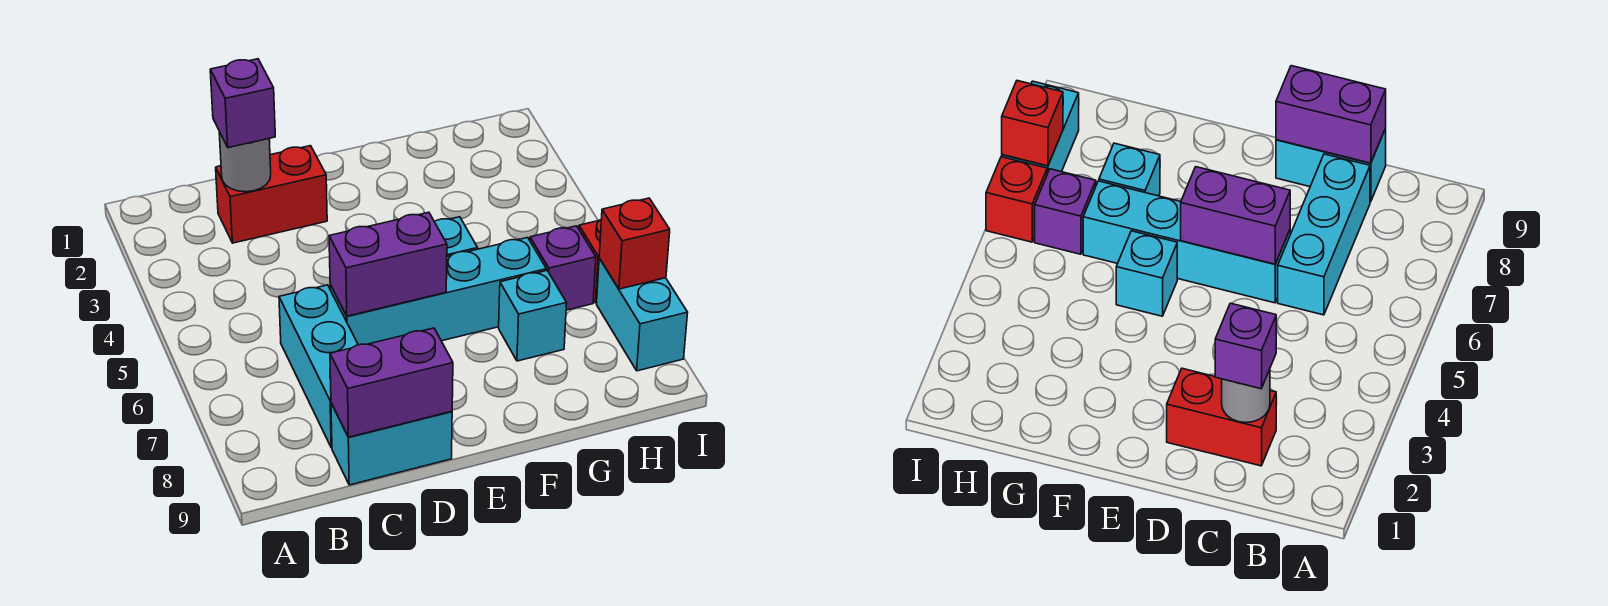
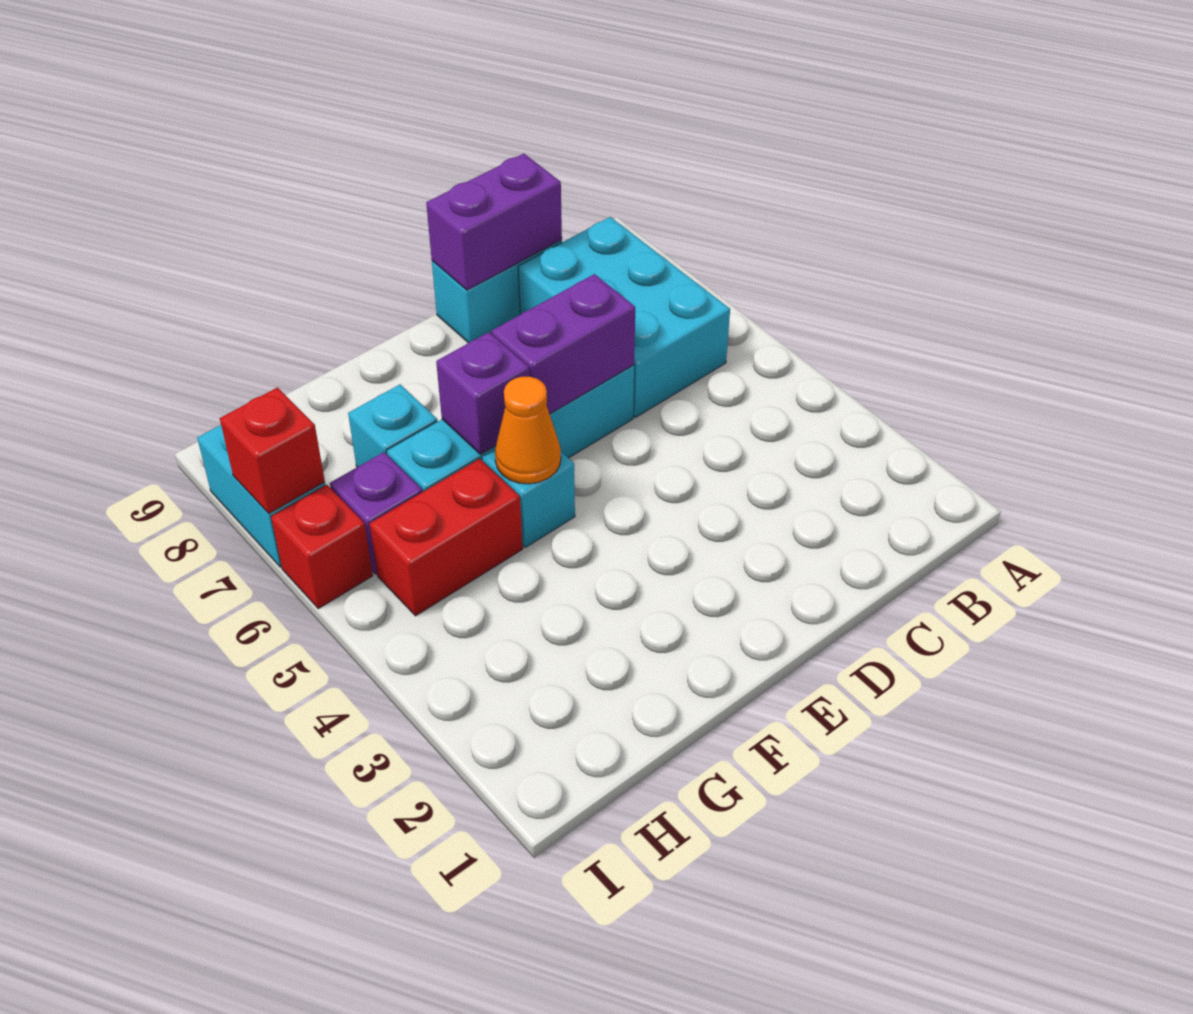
red brick C2:D2 level 1 -> red brick G5:H5 level 1
grey round brick C2 level 2 -> none
purple brick C2 level 3 -> purple brick F6 level 2
cyan brick C6:C8 level 1 -> cyan brick B6:C8 level 1
none -> orange cone F5 level 2

